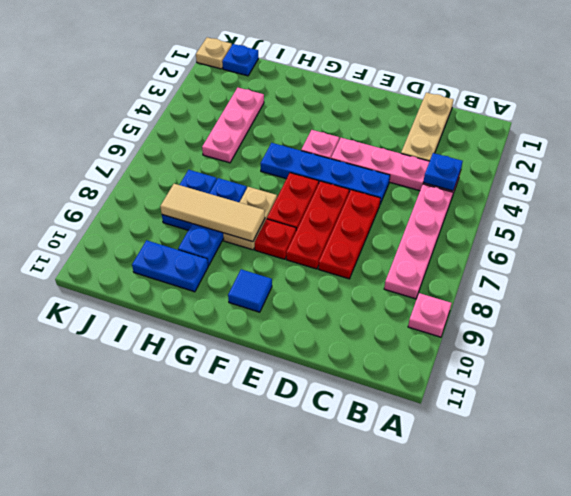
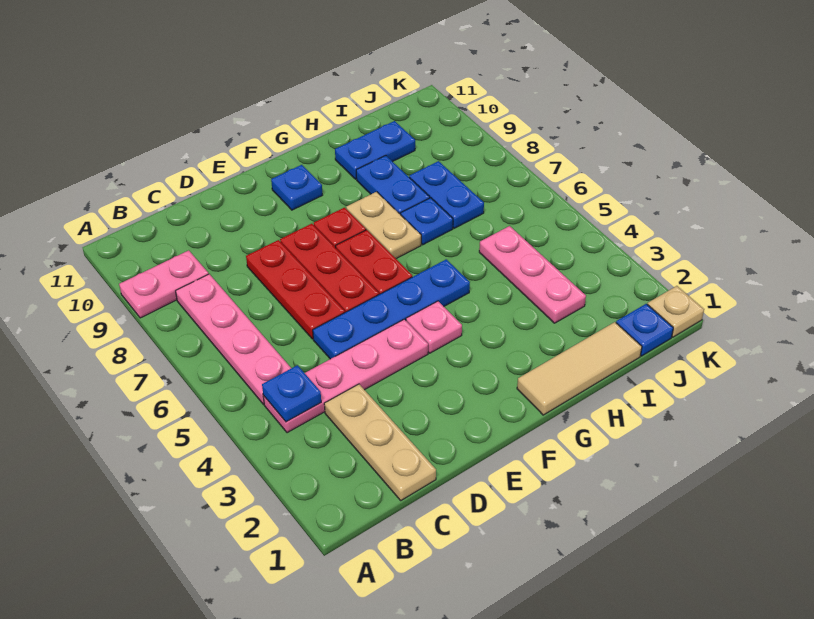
pink plate A9 level 1 -> pink plate A9:B9 level 1
blue tile F10 level 1 -> blue plate F10 level 1
tan tile G8:I8 level 2 -> tan tile G1:I1 level 1

